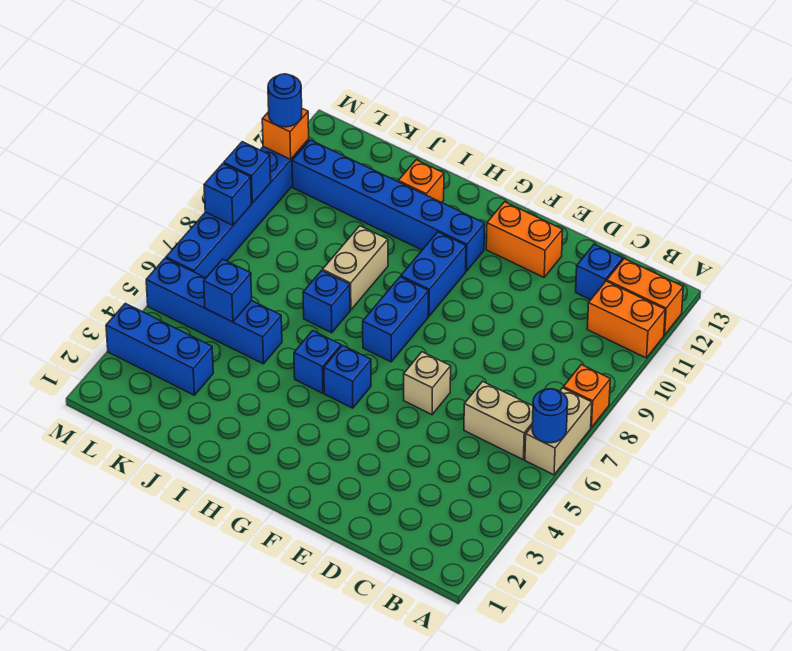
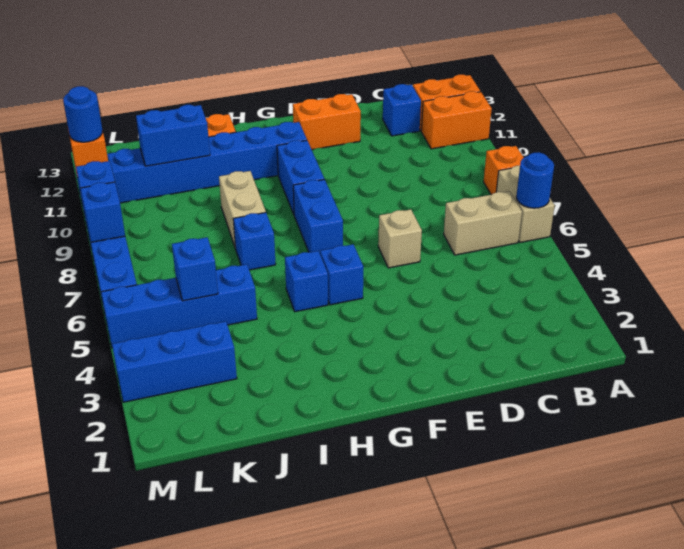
none -> blue brick J11:K11 level 2

